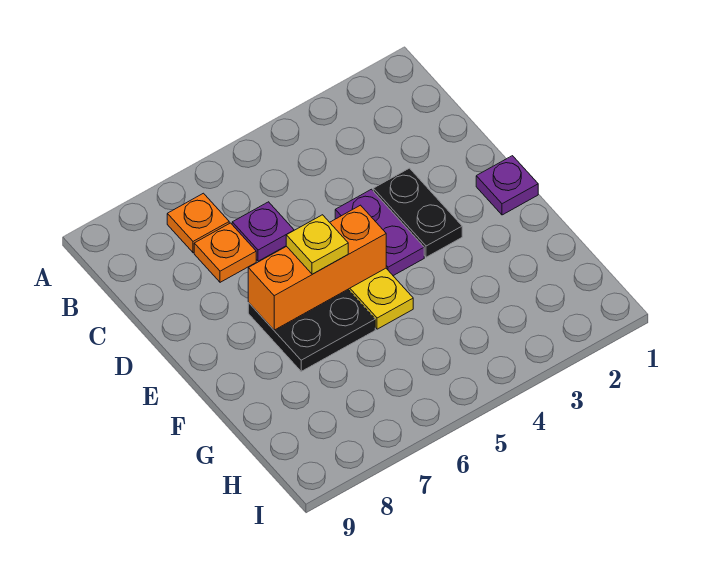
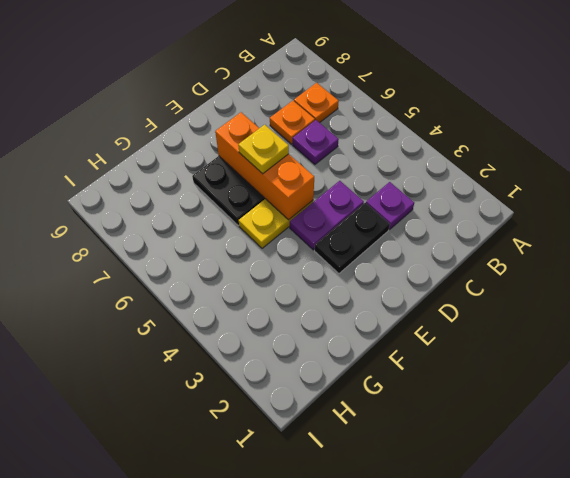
purple plate E1 level 1 -> purple plate C3 level 1

